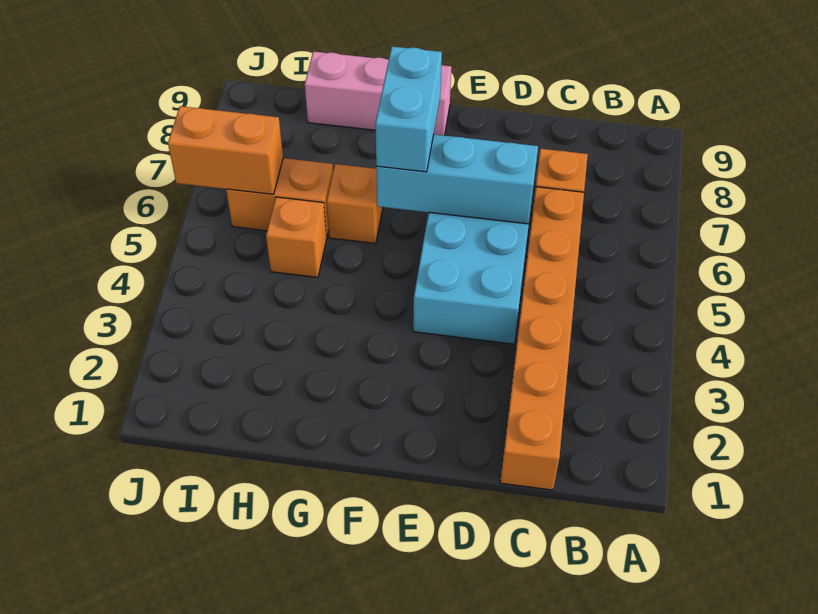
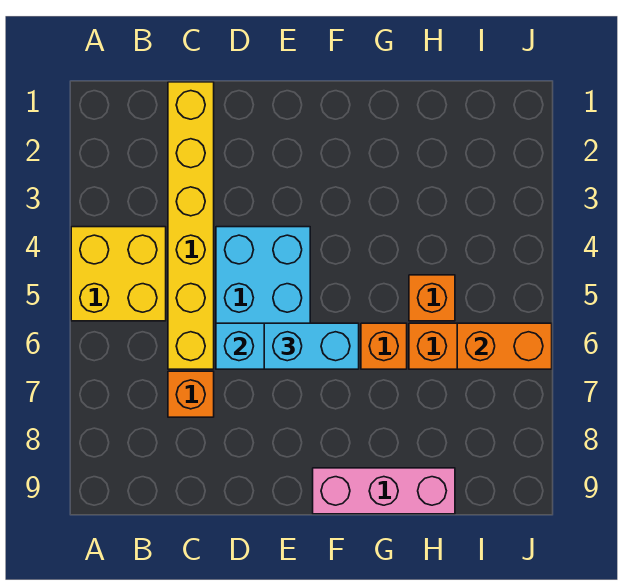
none -> yellow brick A4:B5 level 1
orange brick C1:C6 level 1 -> yellow brick C1:C6 level 1
cyan brick F6:F7 level 3 -> cyan brick E6:F6 level 3

